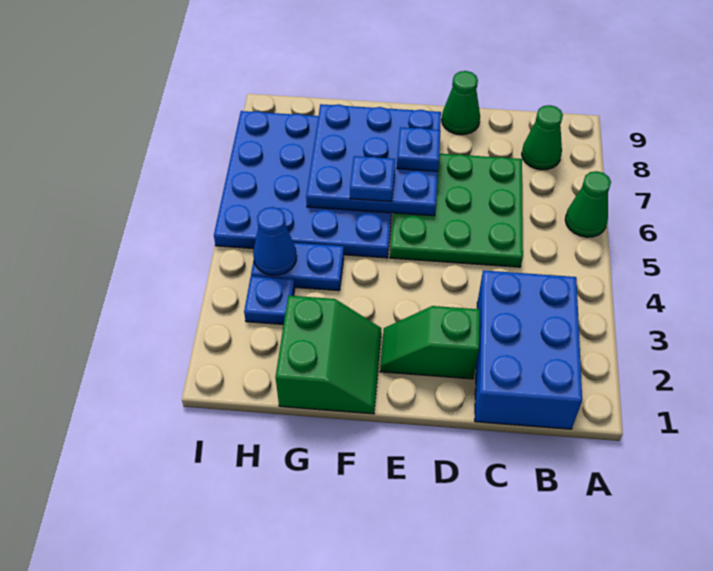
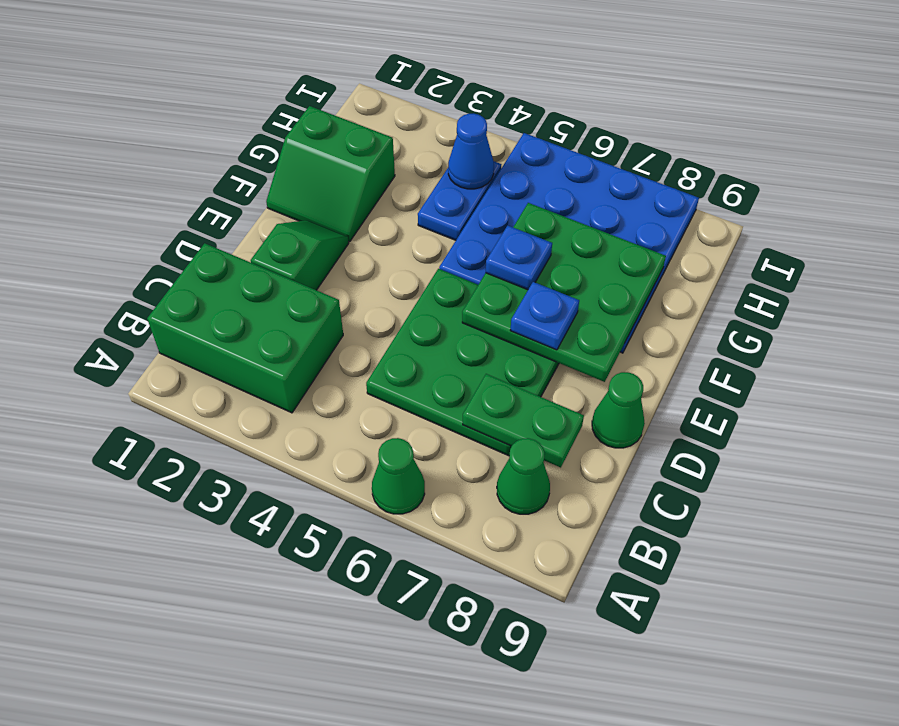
blue brick B1:C3 level 1 -> green brick B1:C3 level 1
none -> green plate C7:C8 level 2
blue plate E6:G8 level 2 -> green plate E6:G8 level 2
blue plate H3 level 1 -> none

